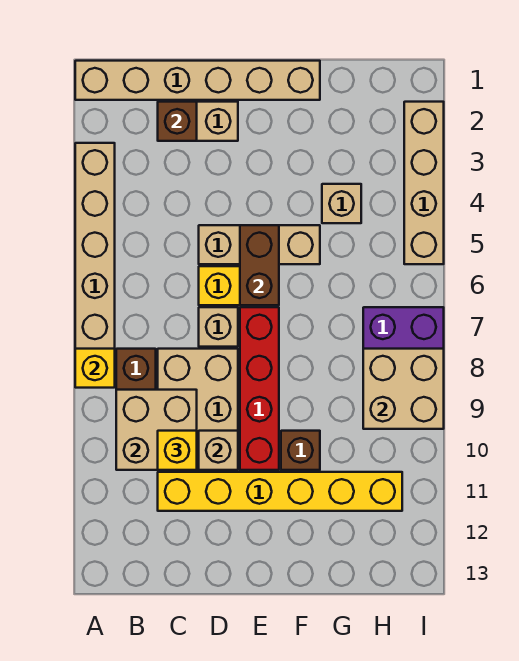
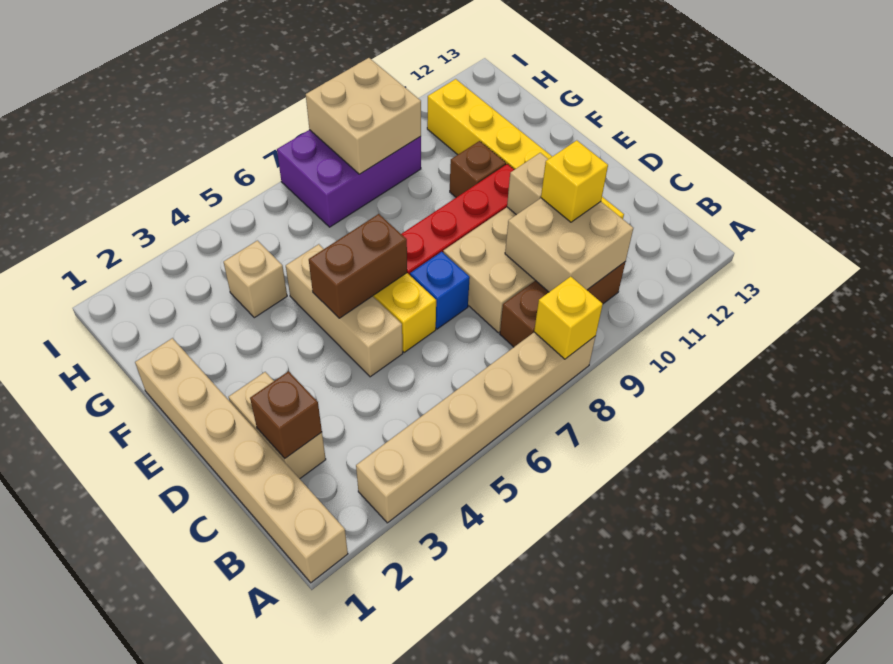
tan brick D7 level 1 -> blue brick D7 level 1
tan brick I2:I5 level 1 -> none

